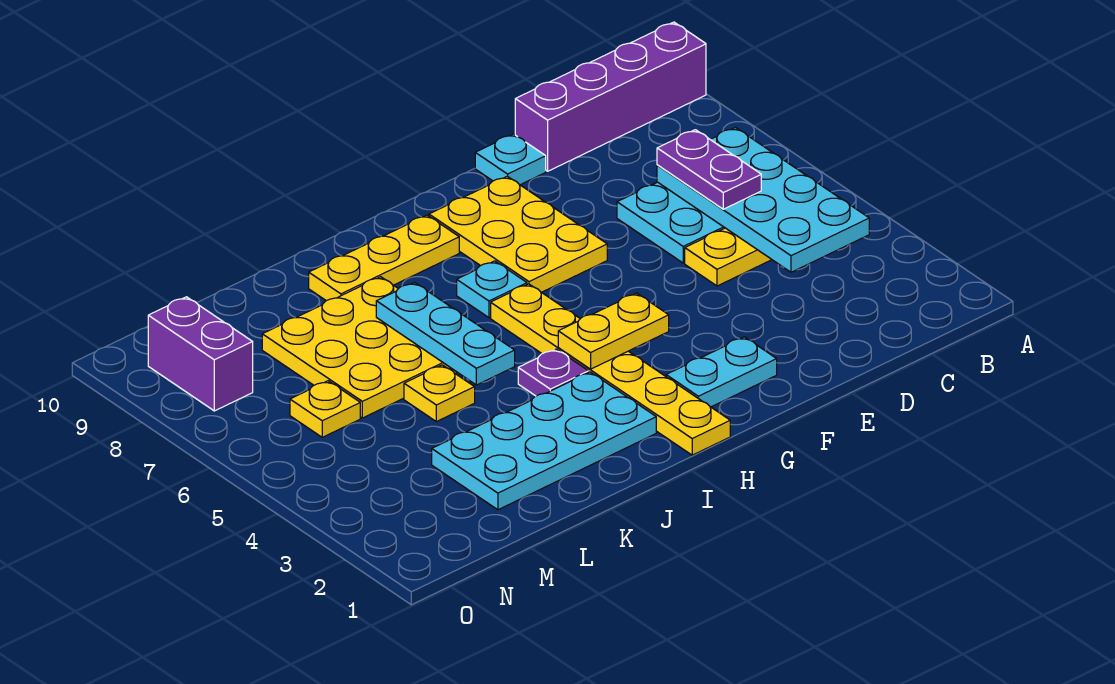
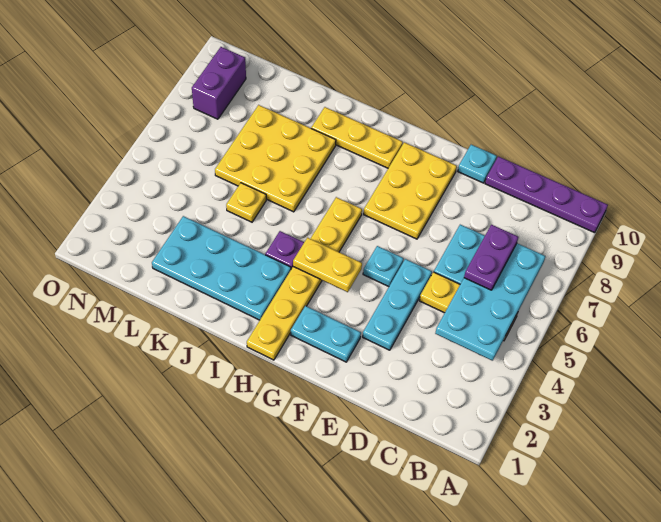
purple brick A10:D10 level 1 -> purple plate A10:D10 level 1
cyan plate H7 level 1 -> cyan plate F5 level 1
cyan plate J5:J7 level 2 -> cyan plate E3:E5 level 1
yellow plate M6 level 1 -> none

